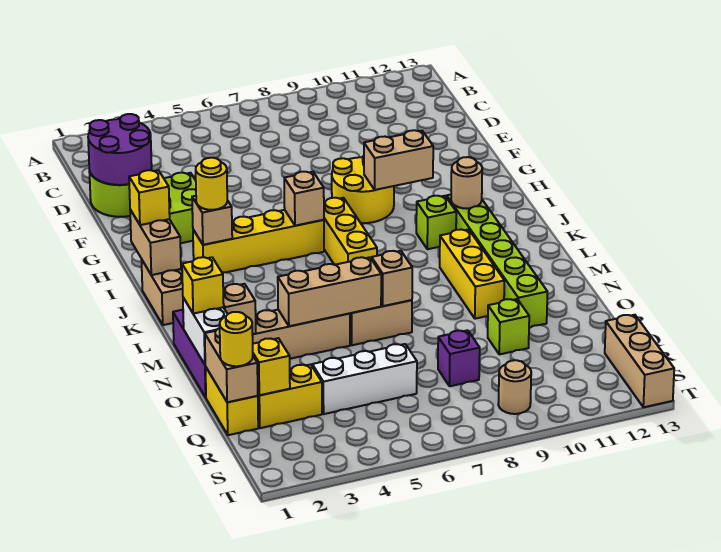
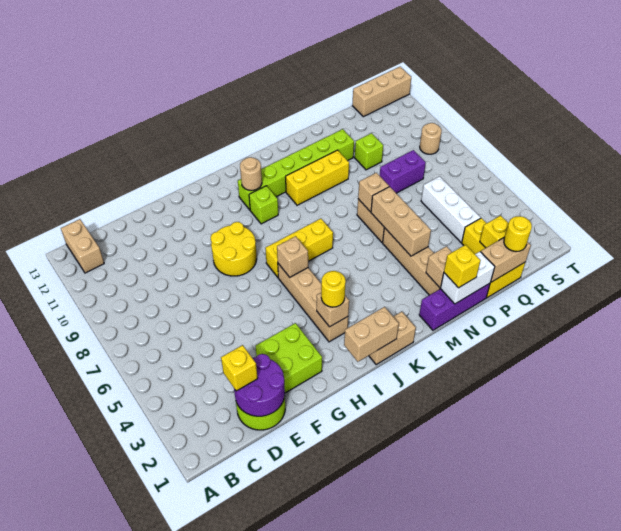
tan brick H9:H10 level 2 -> tan brick B12:B13 level 1
yellow brick I1 level 3 -> yellow brick D2 level 3
yellow brick I3:I6 level 1 -> tan brick I3:I6 level 1
purple brick Q8 level 1 -> purple brick P8:Q8 level 1

